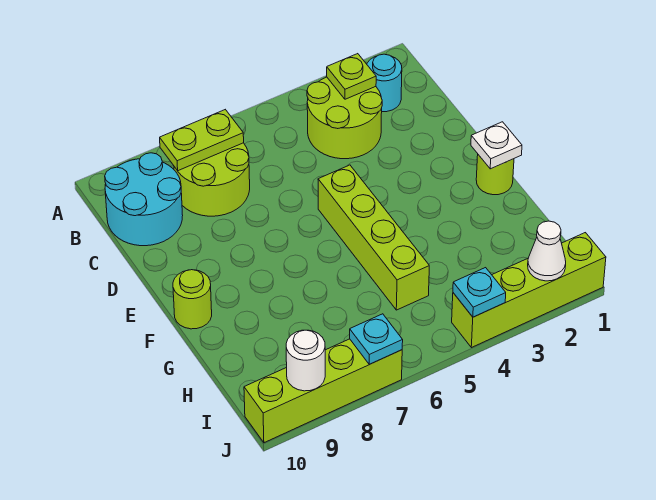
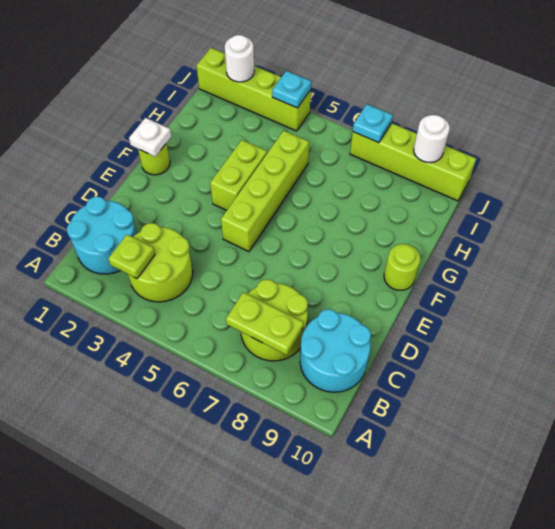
cyan round brick B2 level 1 -> cyan round brick B1:C2 level 1
none -> lime brick F4:G4 level 1
white cone J2 level 2 -> white round brick J2 level 2

